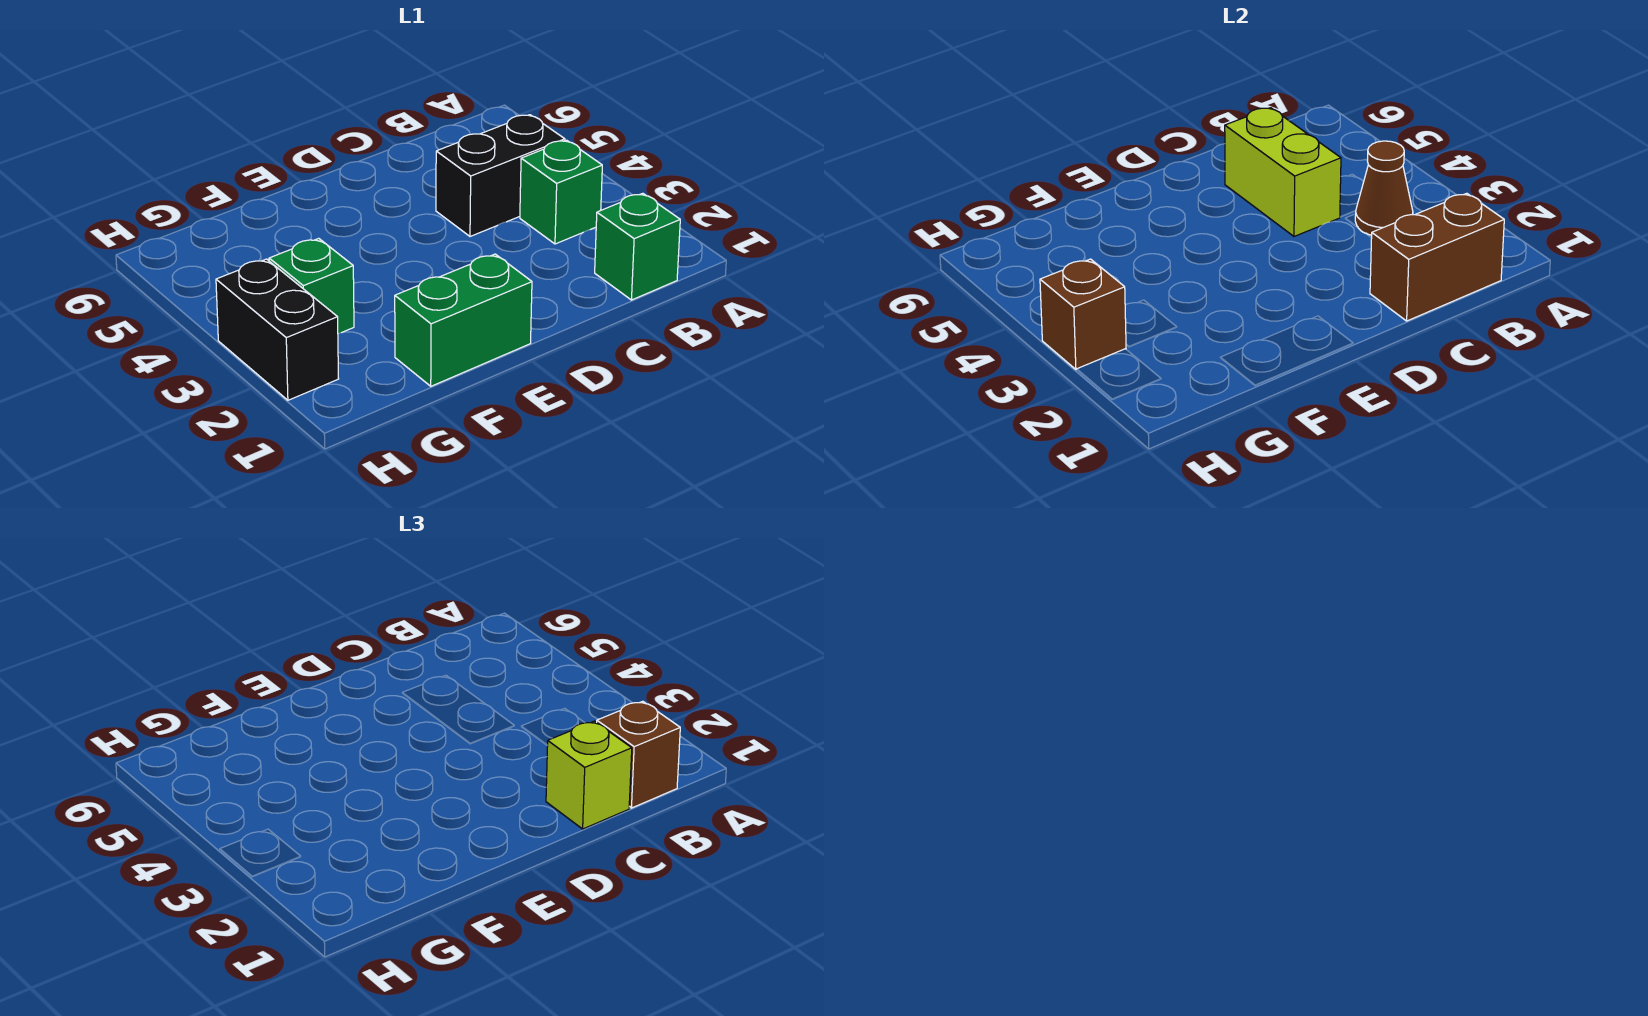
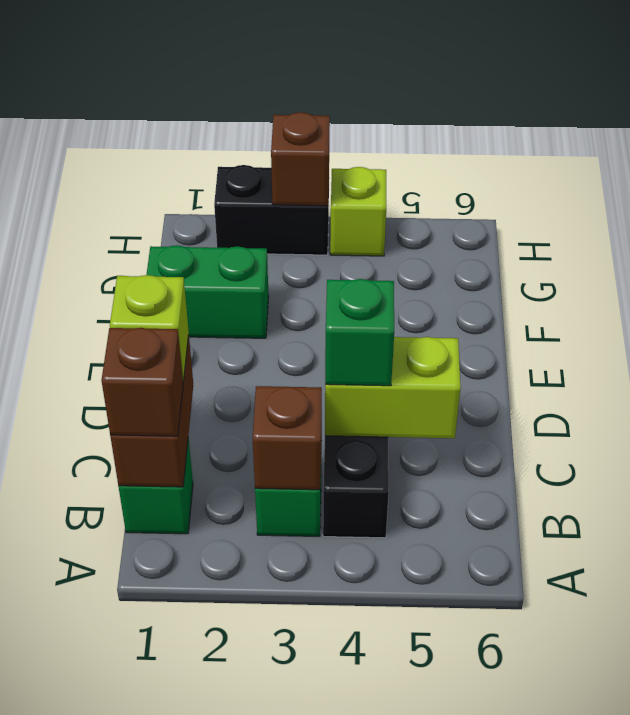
brown cone B3 level 2 -> brown brick B3 level 2
green brick E1:F1 level 1 -> green brick F1:F2 level 1
green brick G3 level 1 -> green brick C4 level 3
none -> lime brick H4 level 1

